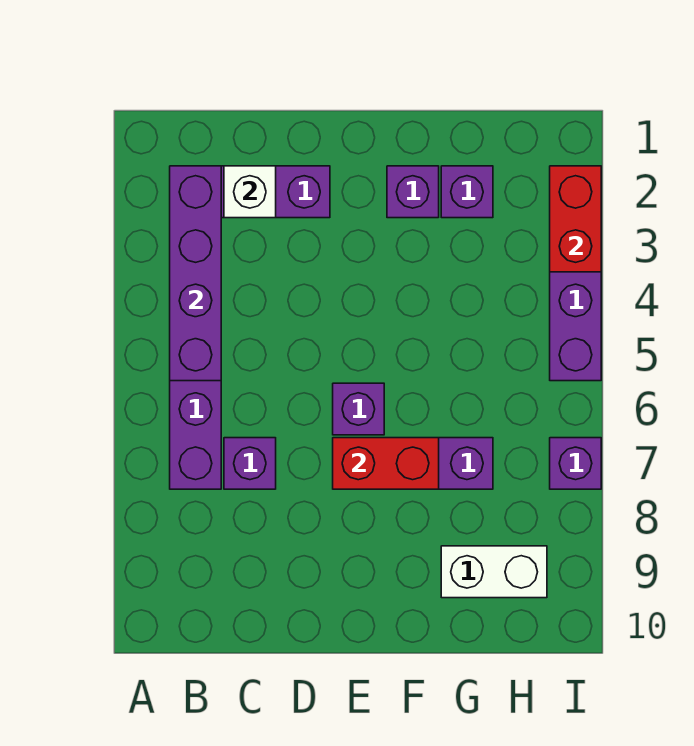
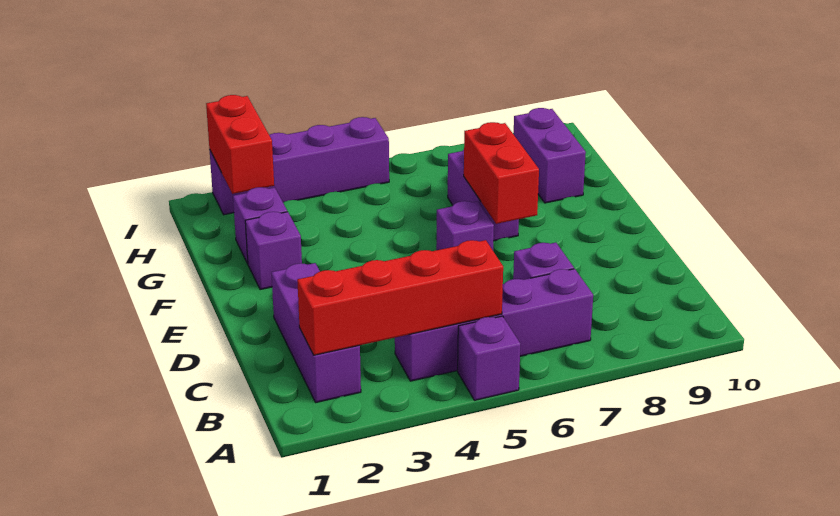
purple brick B2:B5 level 2 -> red brick B2:B5 level 2
white brick C2 level 2 -> none
white brick G9:H9 level 1 -> purple brick G9:H9 level 1
red brick I2:I3 level 2 -> red brick H2:I2 level 2
purple brick I7 level 1 -> purple brick A5 level 1

